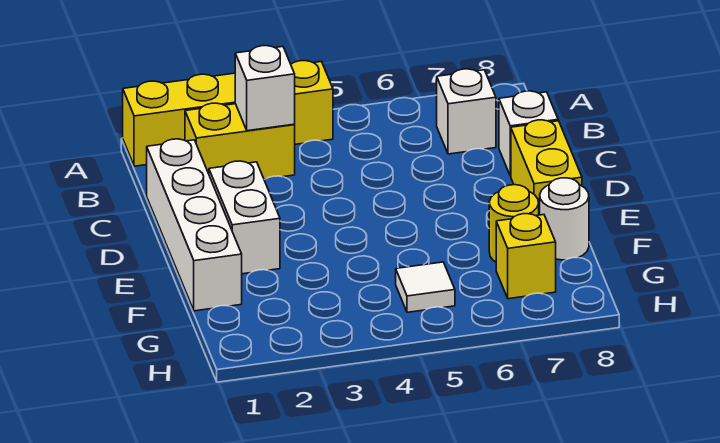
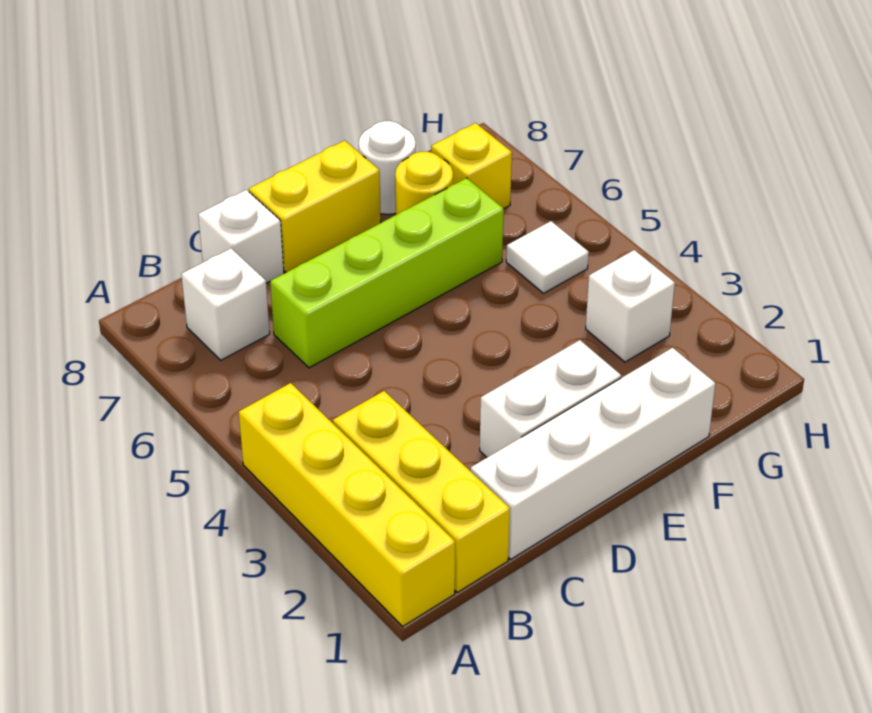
yellow brick B2:B3 level 1 -> yellow brick B1:B3 level 1
white brick B3 level 2 -> white brick G3 level 1
none -> lime brick C6:F6 level 1

